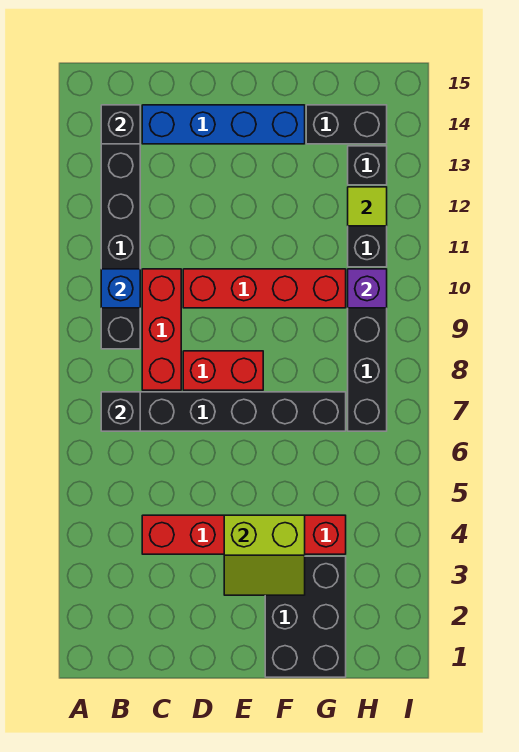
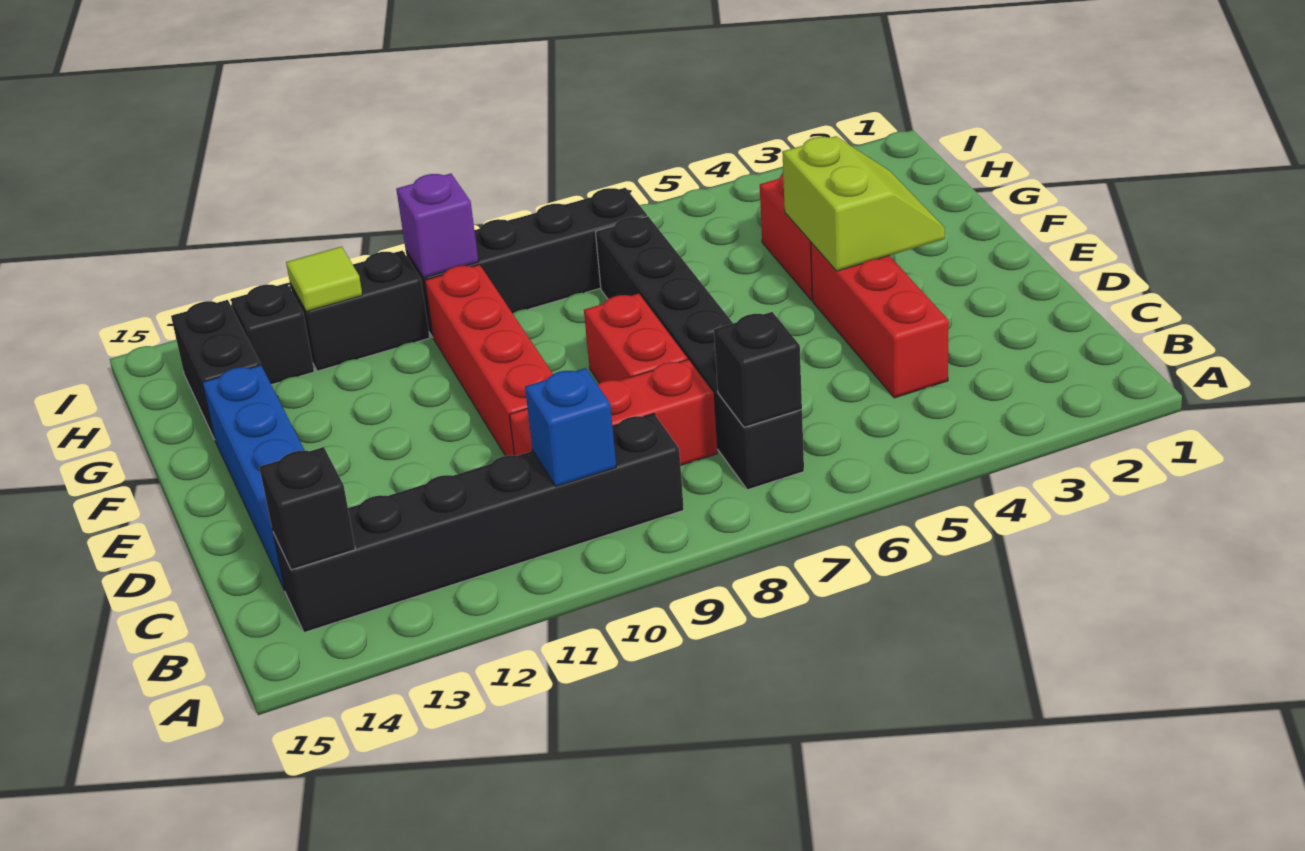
black brick F1:G3 level 1 -> none

